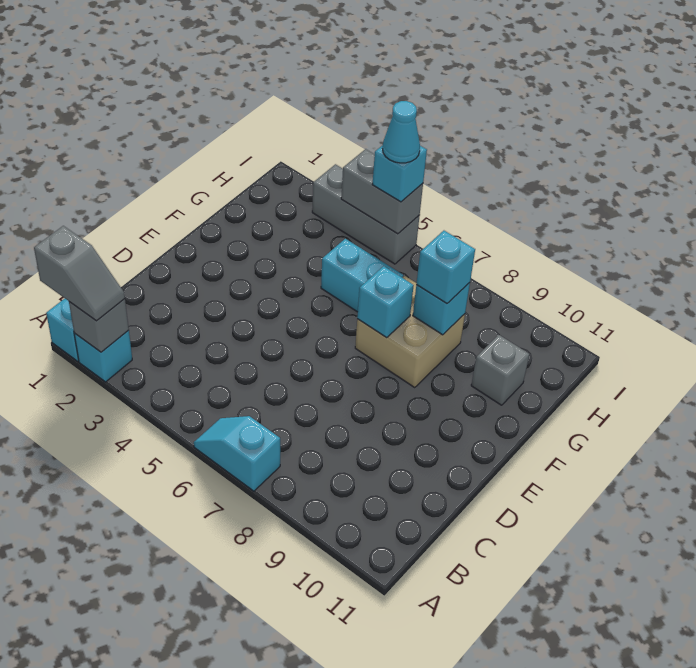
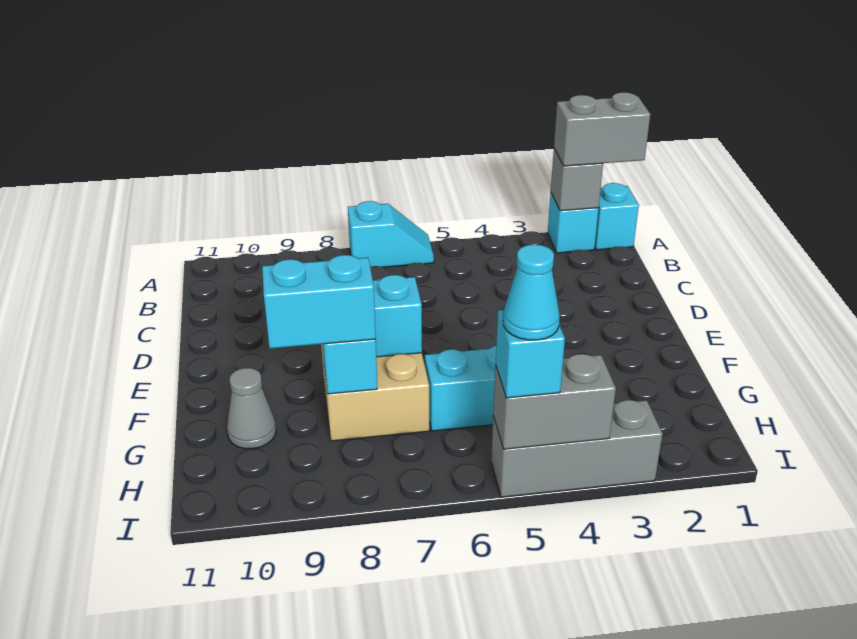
grey slope A1:A2 level 3 top 1 -> grey brick A1:A2 level 3
cyan brick G8 level 3 -> cyan brick G8:G9 level 3
grey brick G10 level 1 -> grey cone G10 level 1

